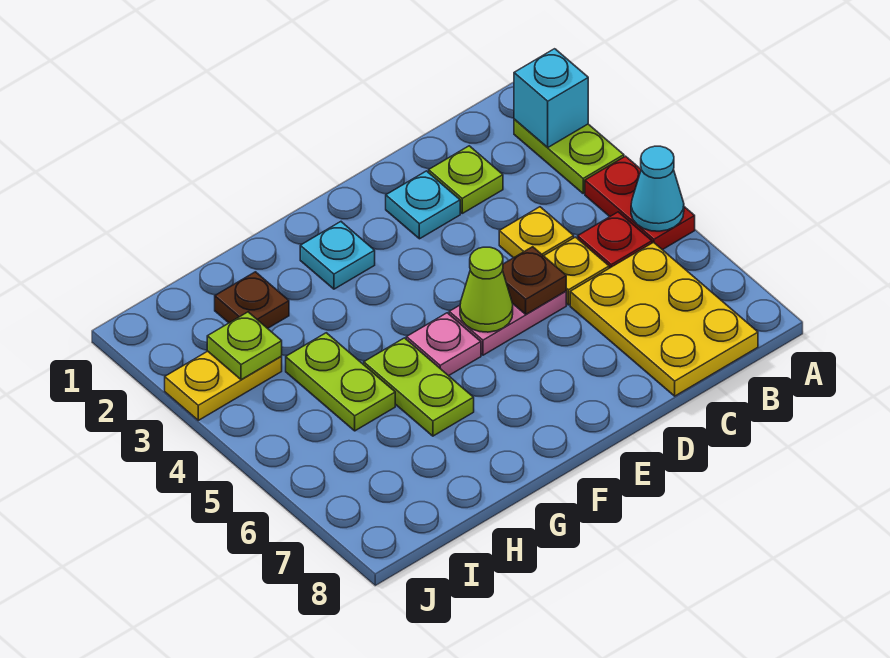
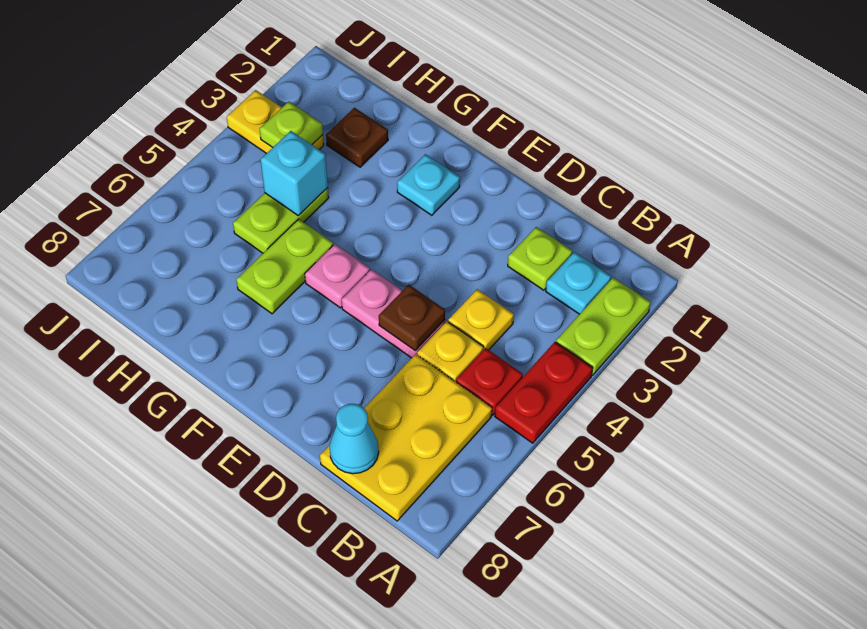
cyan brick A2 level 2 -> cyan brick H4 level 2
cyan cone A5 level 2 -> cyan cone C8 level 2
cyan plate D2 level 1 -> cyan plate B2 level 1
lime cone E5 level 2 -> none

